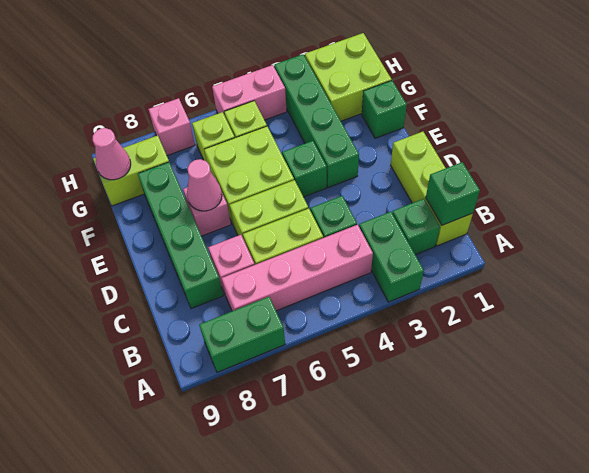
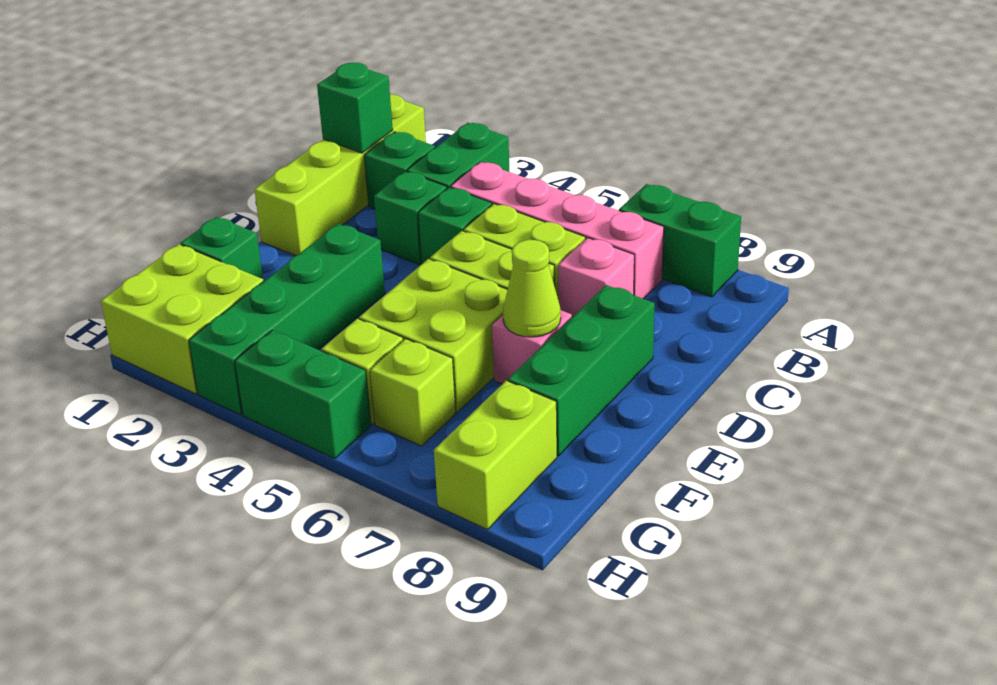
lime brick B1:D1 level 1 -> lime brick A1:D1 level 1
green brick C8:F8 level 1 -> green brick D8:F8 level 1
green brick E4 level 1 -> green brick C3 level 1
pink cone E7 level 2 -> lime cone E7 level 2
lime brick G8:G9 level 1 -> lime brick G8:H8 level 1
pink cone G9 level 2 -> none
pink brick H4:H5 level 1 -> green brick H4:H5 level 1
pink brick H7 level 1 -> none

